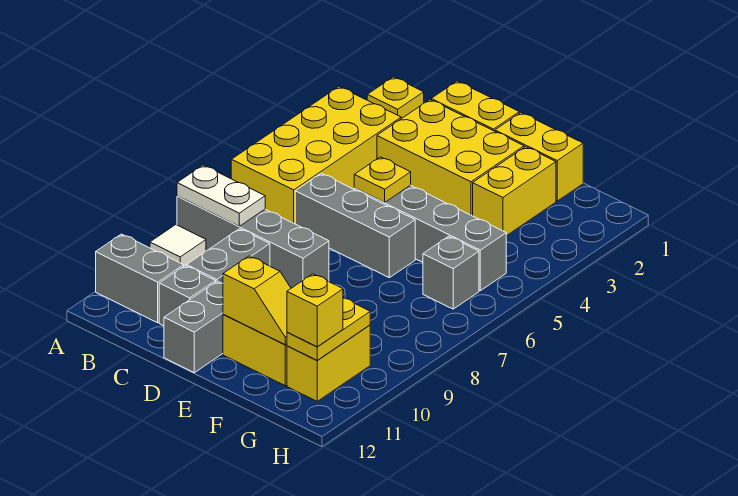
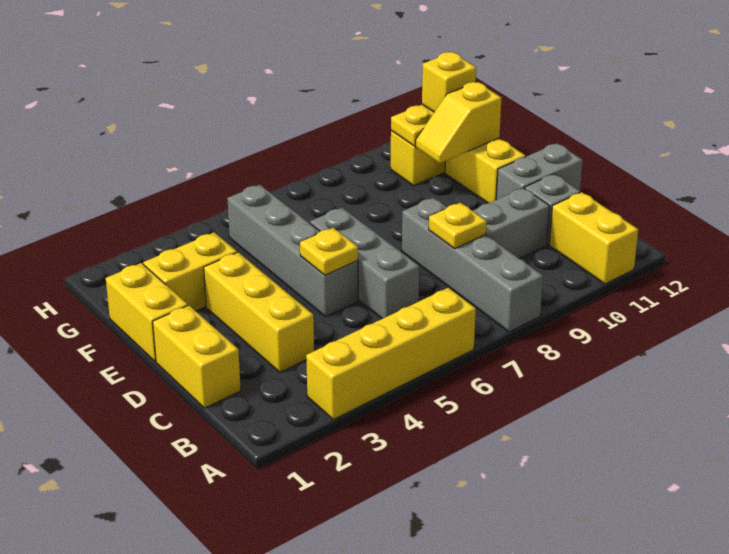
yellow plate A1 level 1 -> yellow plate C8 level 2
yellow brick A3:B6 level 1 -> yellow brick A3:A6 level 1
white plate A8:B8 level 2 -> none
white tile A9 level 1 -> none
grey brick A11:B11 level 1 -> yellow brick A11:B11 level 1
yellow brick C2:E3 level 1 -> yellow brick C3:E3 level 1
yellow slope E11:F11 level 2 top E -> yellow slope F10:F11 level 2 top 11
grey brick G6 level 1 -> none

